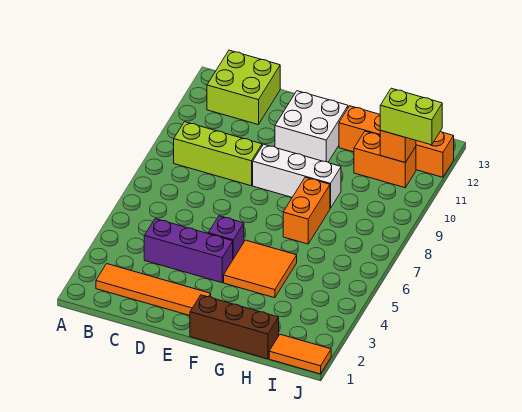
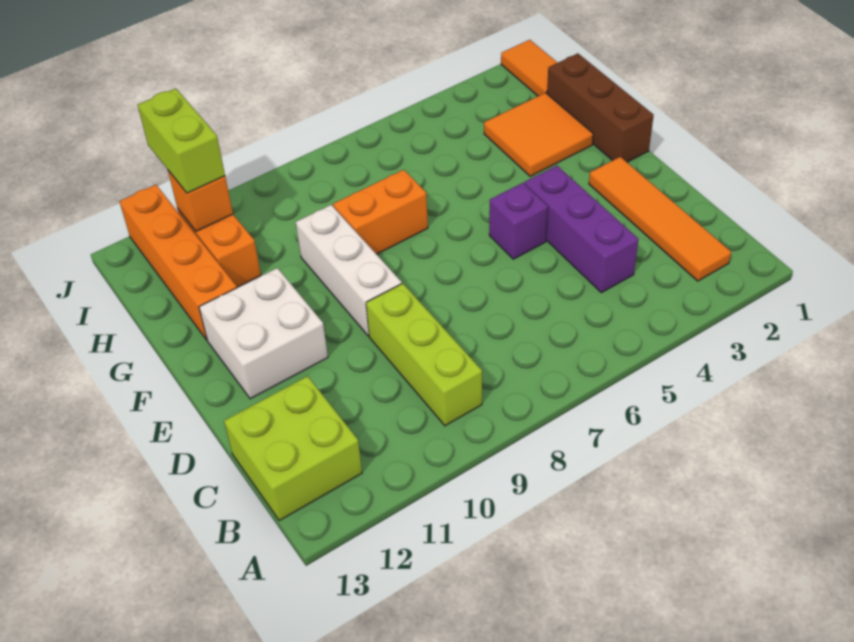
orange tile F4:G5 level 1 -> orange tile G2:H3 level 1

